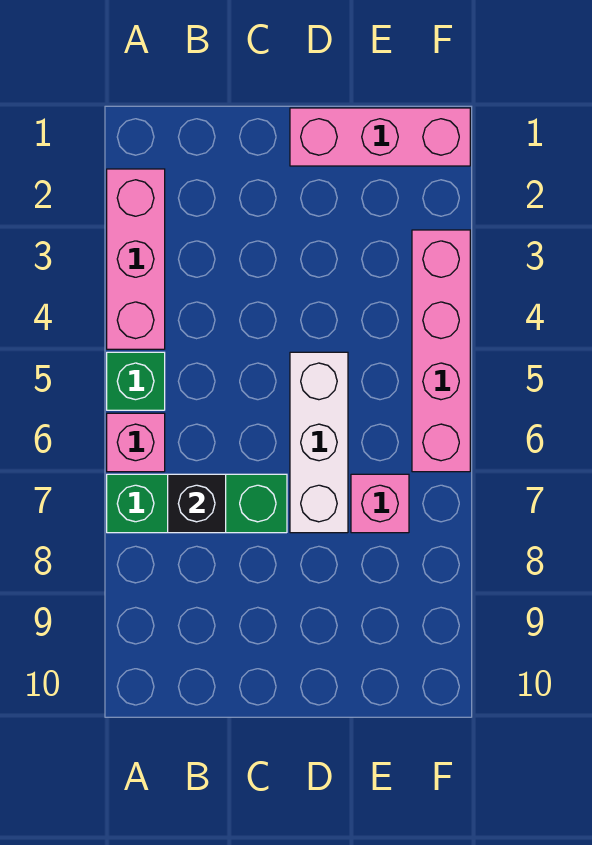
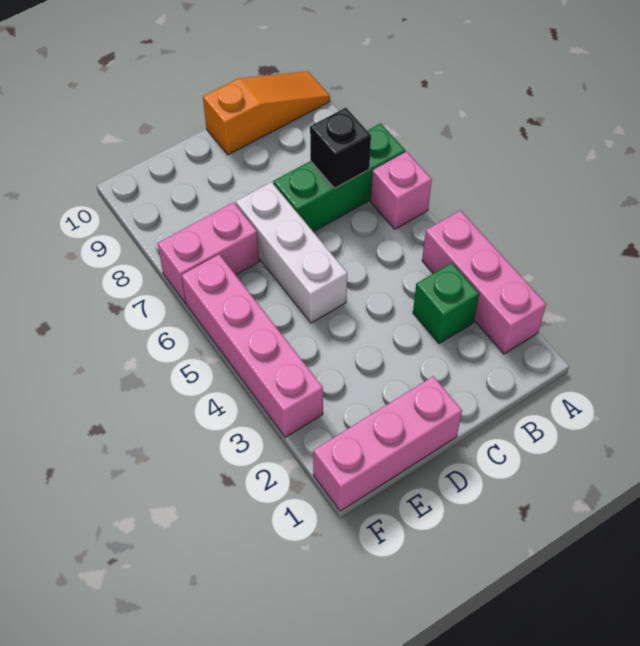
green brick A5 level 1 -> green brick B3 level 1
none -> orange slope A10:C10 level 1 top C
pink brick E7 level 1 -> pink brick E7:F7 level 1

